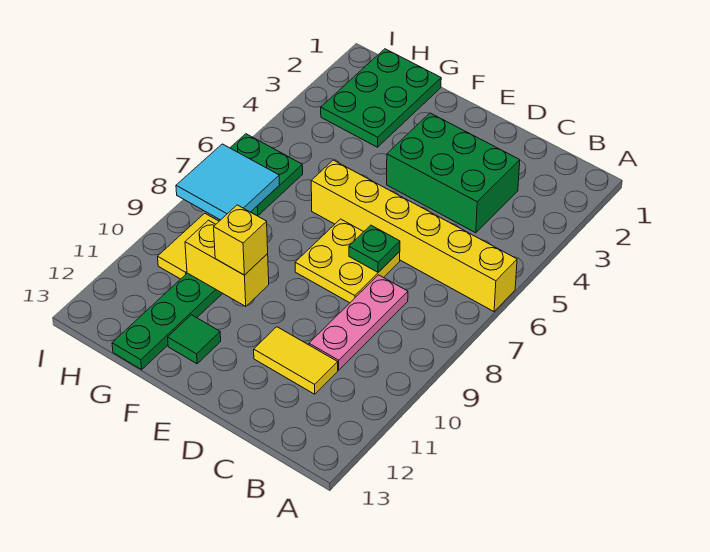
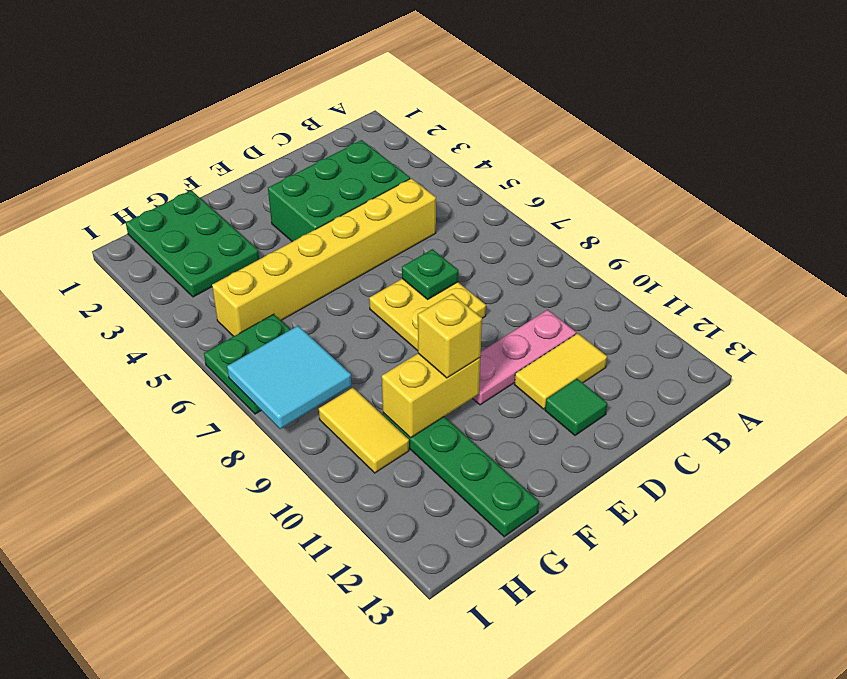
yellow brick A6:F6 level 1 -> yellow brick C5:H5 level 1
pink plate C8:C10 level 1 -> pink plate C10:E10 level 1
green tile F12 level 1 -> green tile D12 level 1

